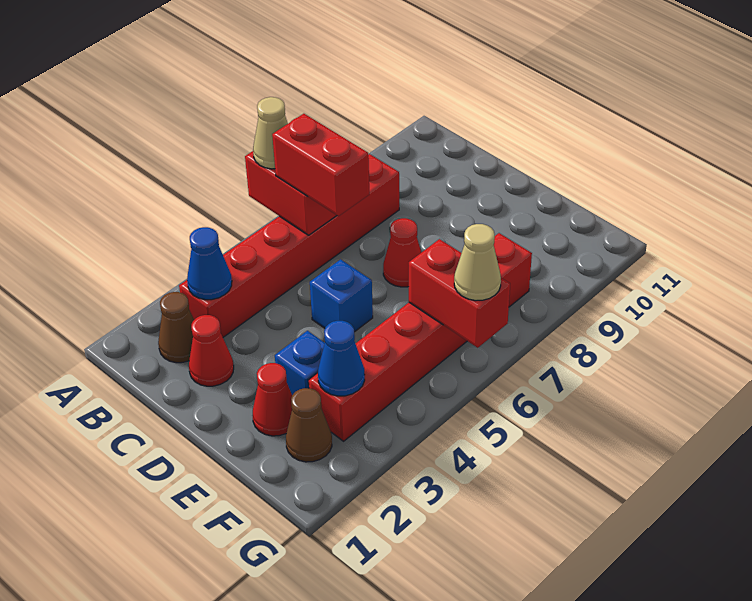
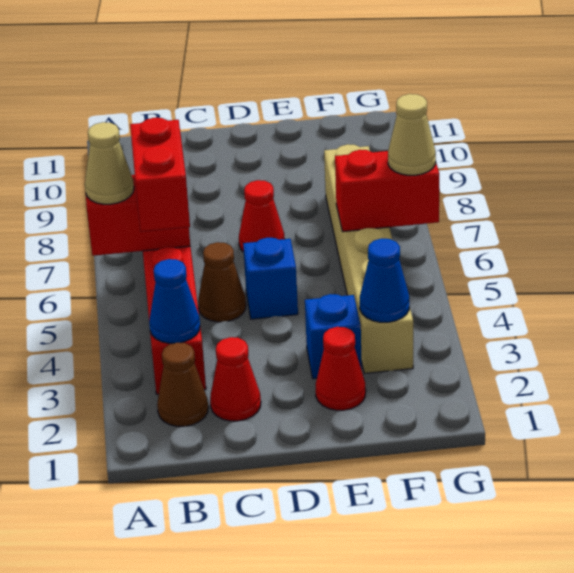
red brick B6:C6 level 3 -> red brick B5:B6 level 3
brown cone F2 level 1 -> brown cone C5 level 1
red brick F3:F8 level 1 -> tan brick F3:F8 level 1

